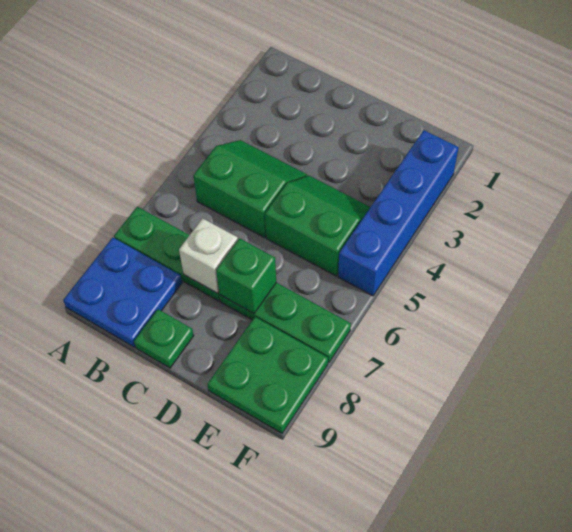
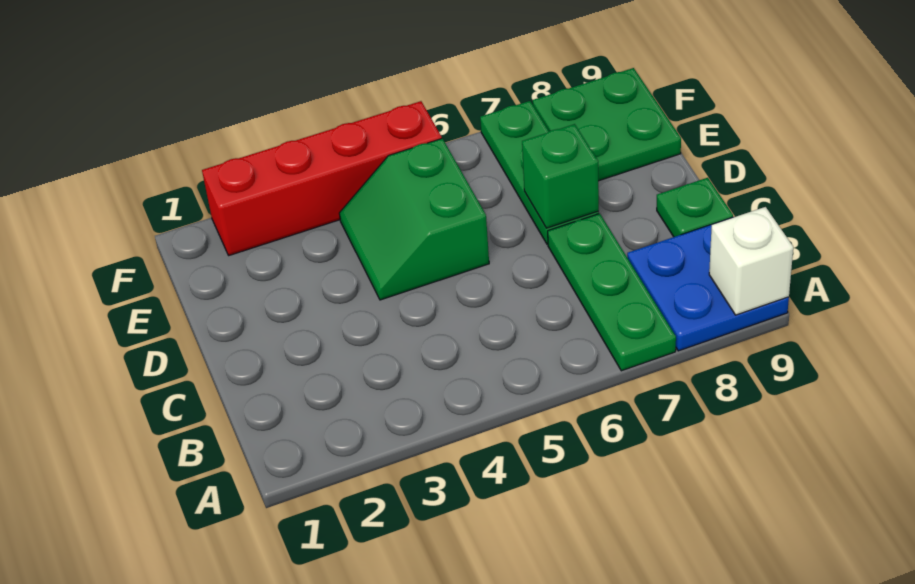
green slope B4:C5 level 1 top 5 -> none
white brick C7 level 2 -> white brick A9 level 2
blue brick F2:F5 level 1 -> red brick F2:F5 level 1

